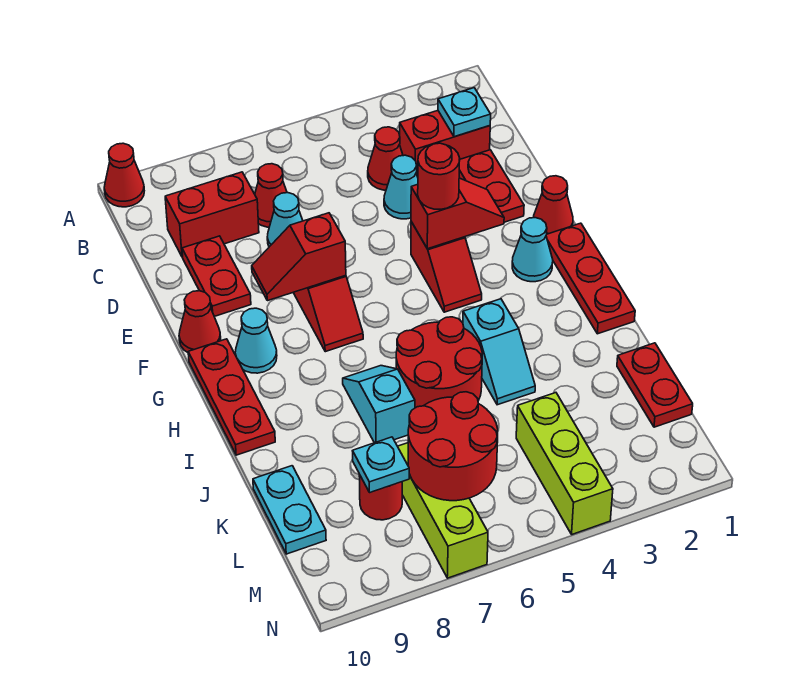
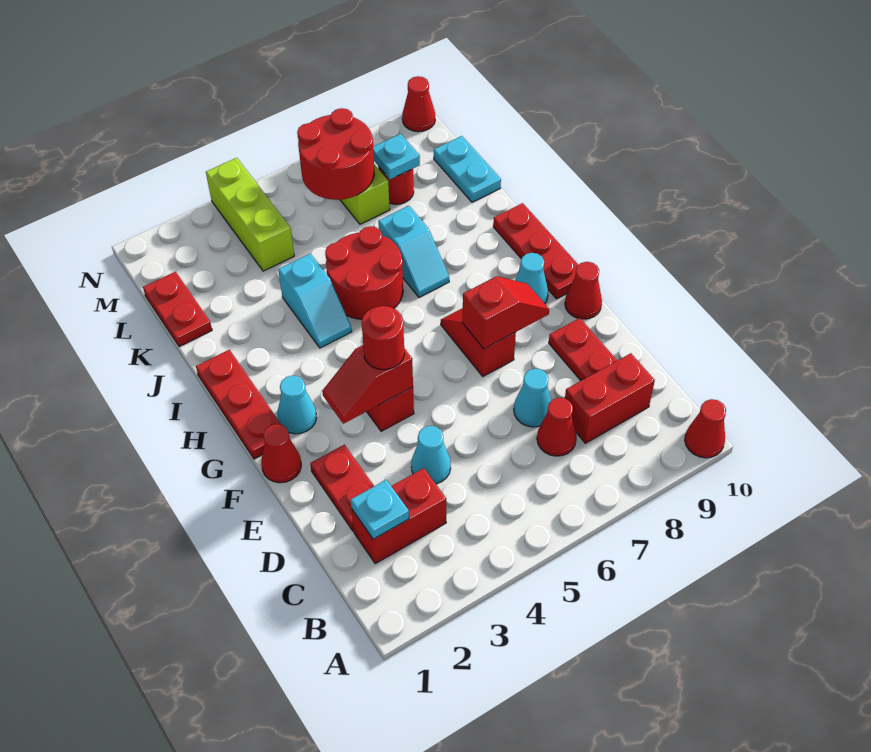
red cone C4 level 1 -> red cone N10 level 1
cyan slope I4:J4 level 1 top I -> cyan slope I4:J4 level 1 top J

